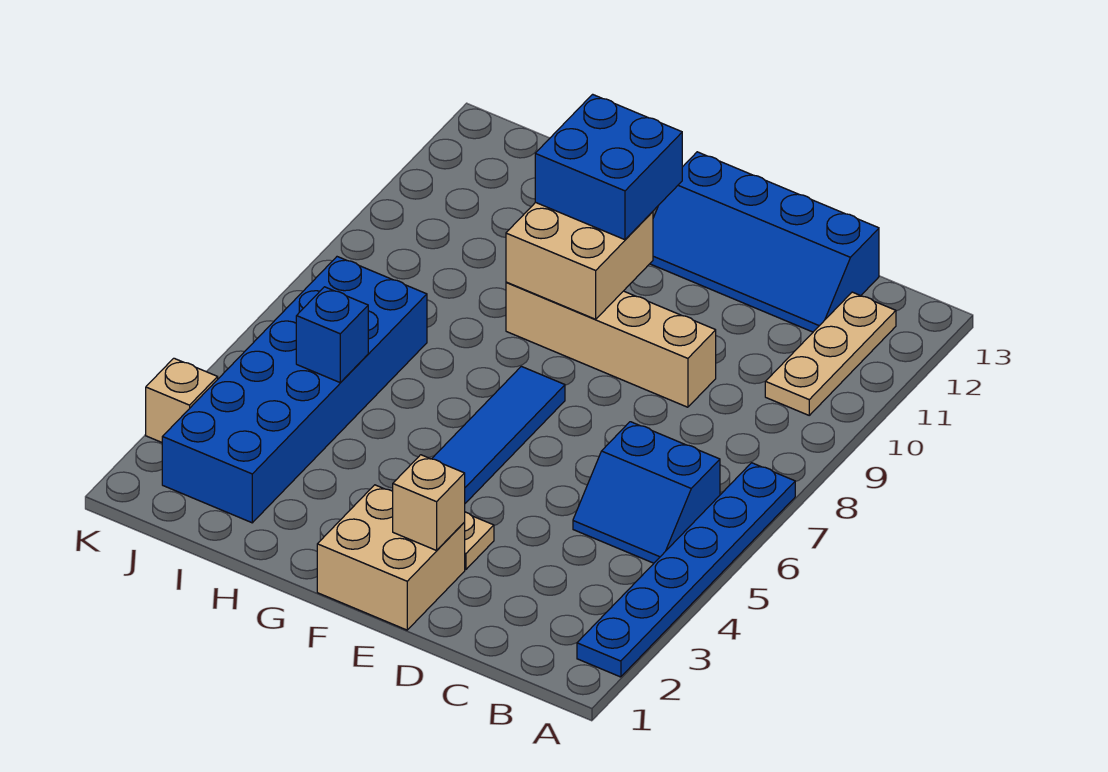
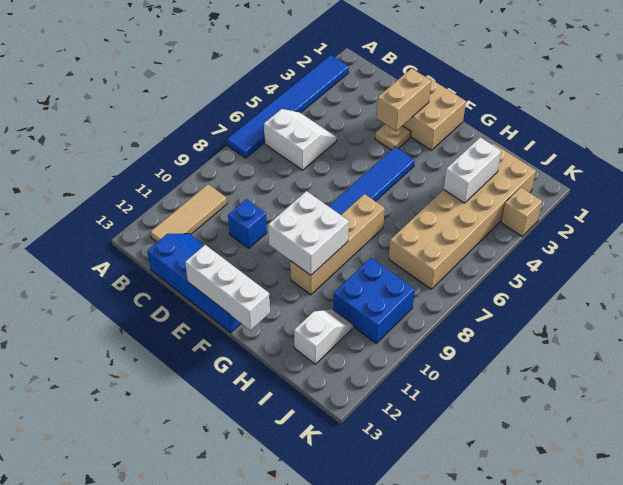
blue plate A2:A7 level 1 -> blue tile A2:A7 level 1
blue slope B5:C6 level 1 top 6 -> white slope B5:C6 level 1 top 6
tan plate B10:B12 level 1 -> tan tile B10:B12 level 1
tan brick D9:G9 level 1 -> tan brick G7:G10 level 1
tan brick E2 level 2 -> tan brick E2:E3 level 2
none -> white brick E13:G13 level 2
tan brick F9:G10 level 2 -> white brick F9:G10 level 2
blue brick F10:G11 level 3 -> blue brick I9:J10 level 1
blue brick I2:J7 level 1 -> tan brick I2:J7 level 1
none -> white brick I3:I4 level 2
blue brick I5 level 2 -> blue brick D10 level 1
none -> white slope I11:I12 level 1 top 12

